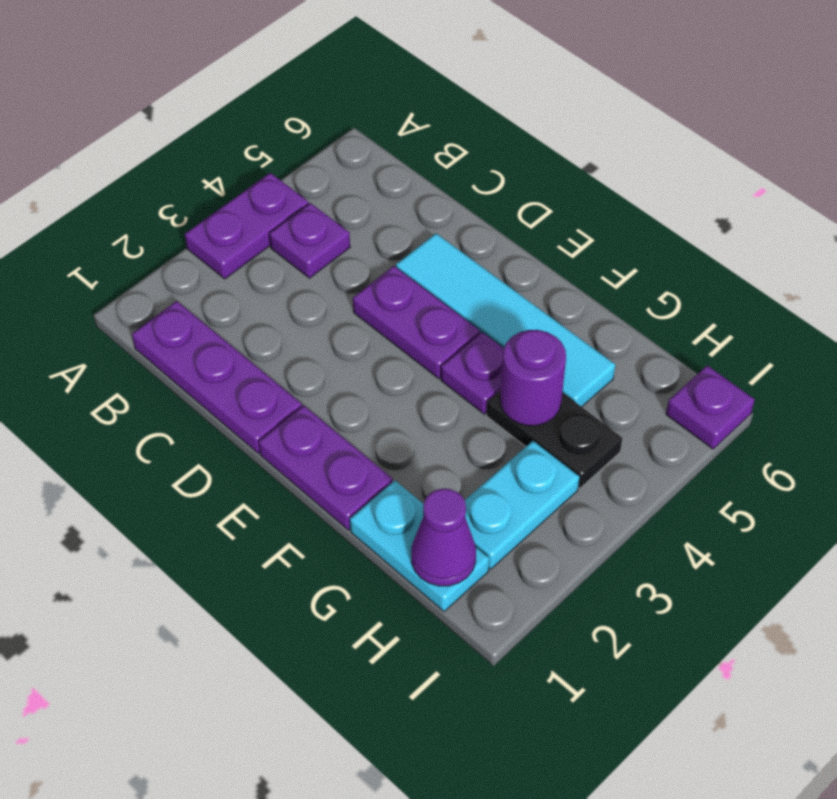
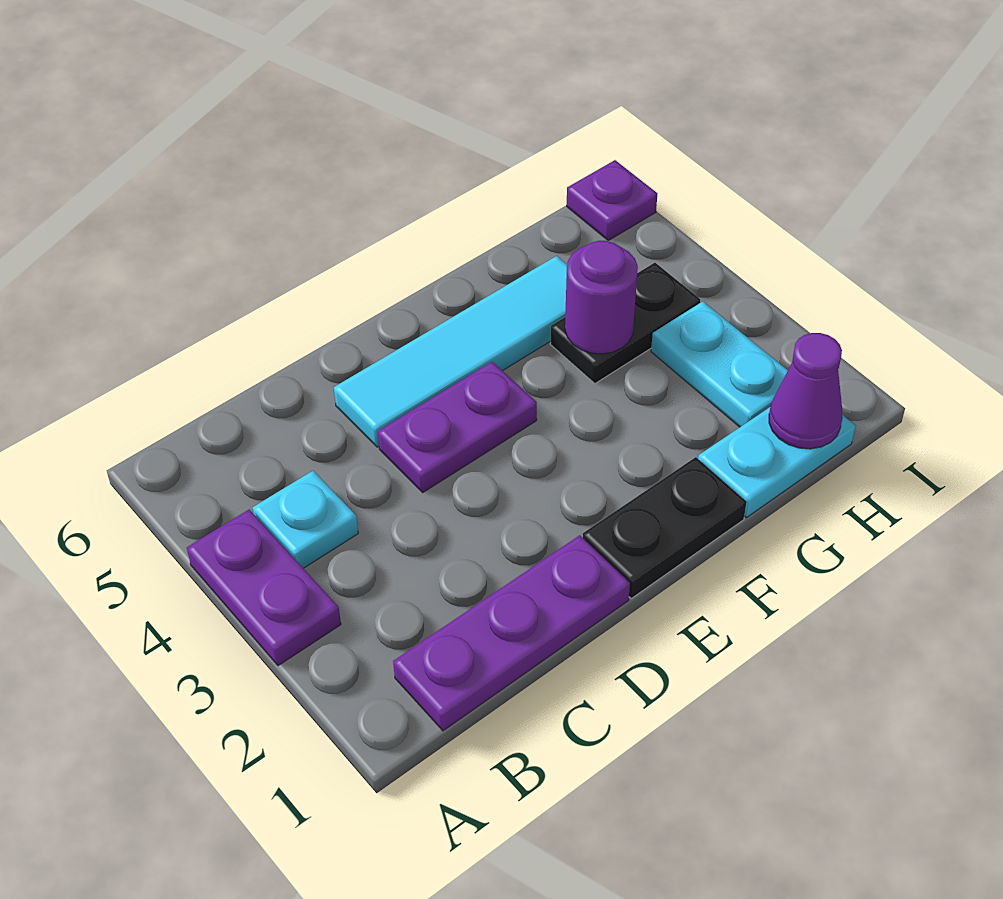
purple plate B4 level 1 -> cyan plate B4 level 1
purple plate E1:F1 level 1 -> black plate E1:F1 level 1
purple plate F4 level 1 -> none

